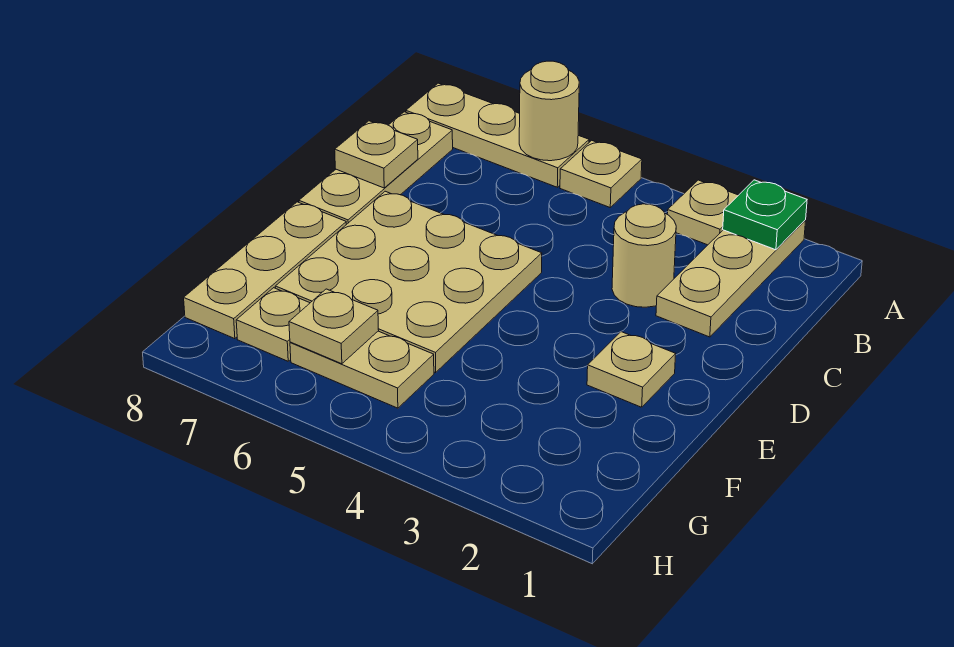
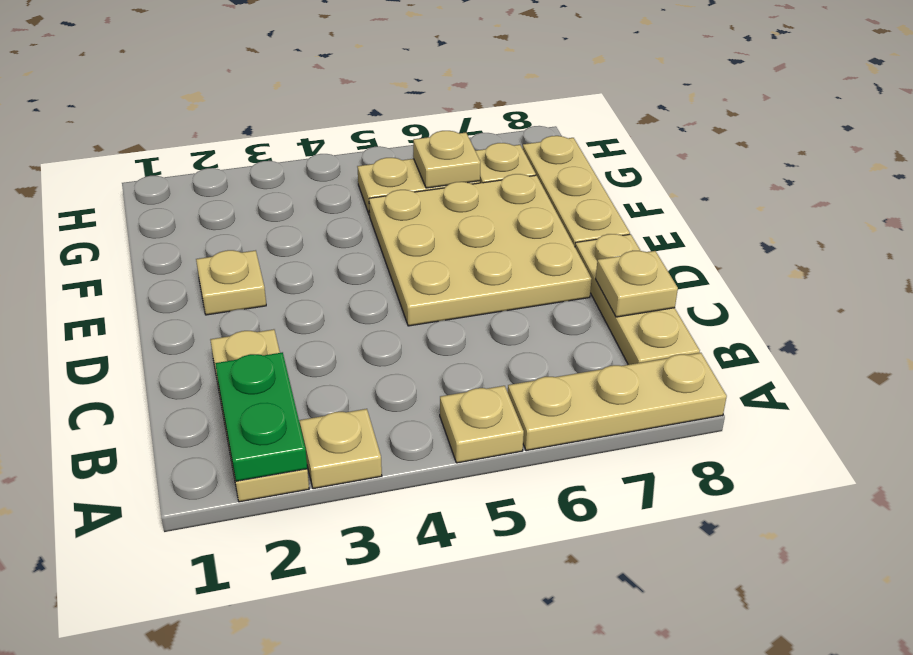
green plate A2 level 2 -> green plate A2:B2 level 2
tan round brick A6 level 2 -> none
tan round brick C3 level 1 -> none

